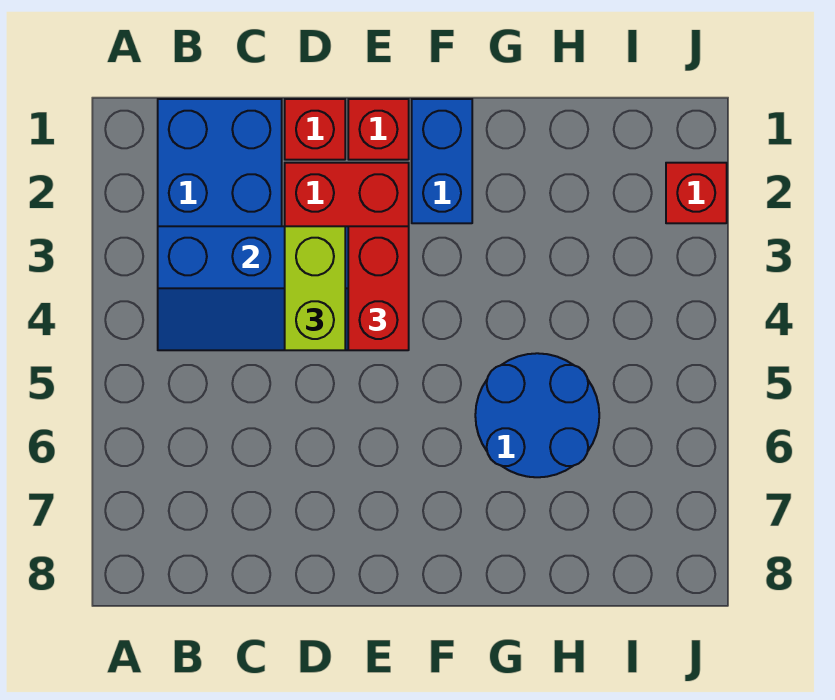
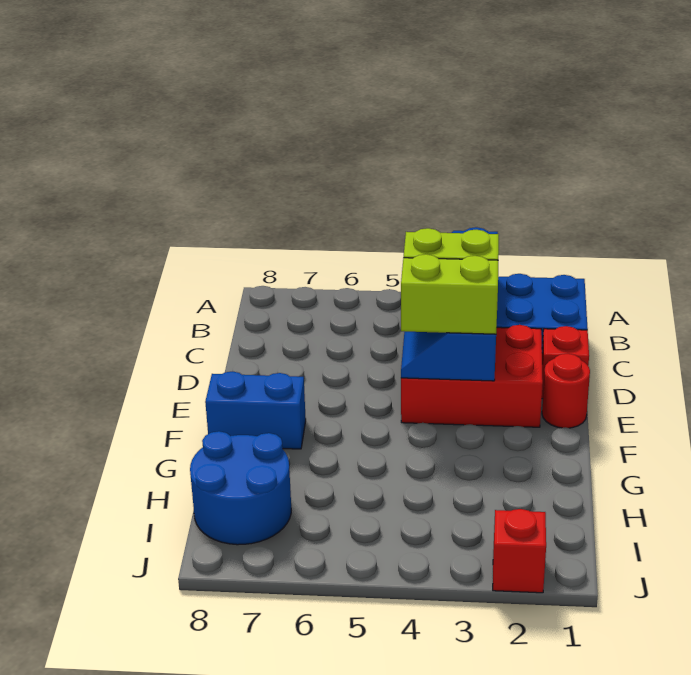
red brick E1 level 1 -> red round brick E1 level 1
red brick E3:E4 level 3 -> lime brick E3:E4 level 3
blue brick F1:F2 level 1 -> blue brick F7:F8 level 1
blue round brick G5:H6 level 1 -> blue round brick H7:I8 level 1

